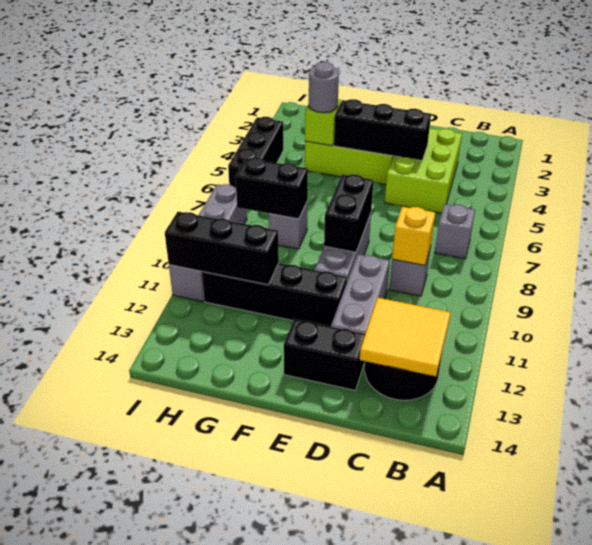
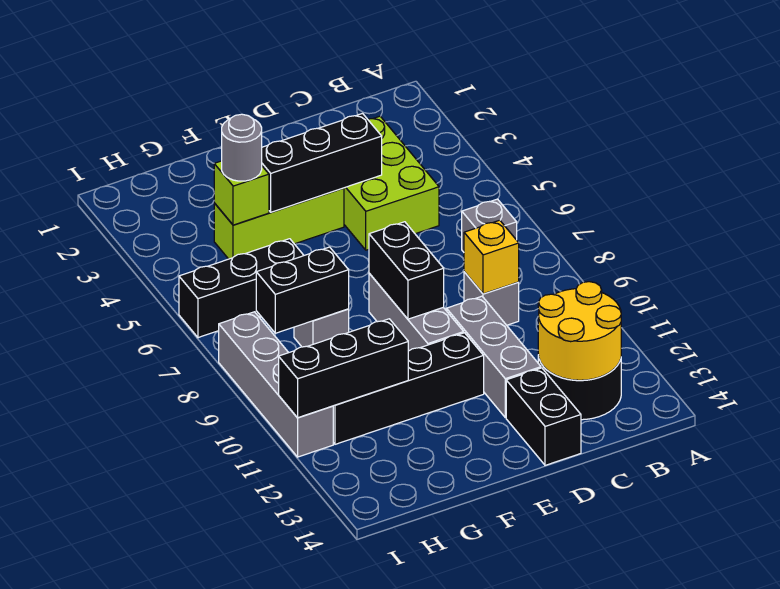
yellow tile B12:C13 level 2 -> yellow round brick B12:C13 level 2
black brick D13:E13 level 1 -> black brick D13:D14 level 1
black brick I4:I6 level 1 -> black brick G6:I6 level 1

